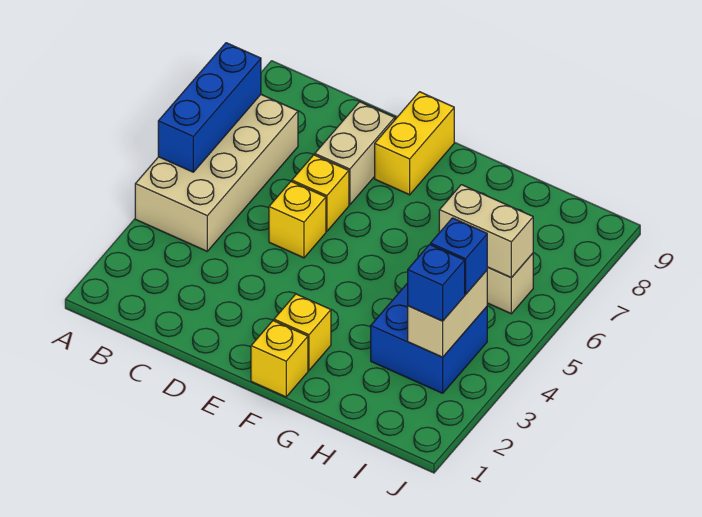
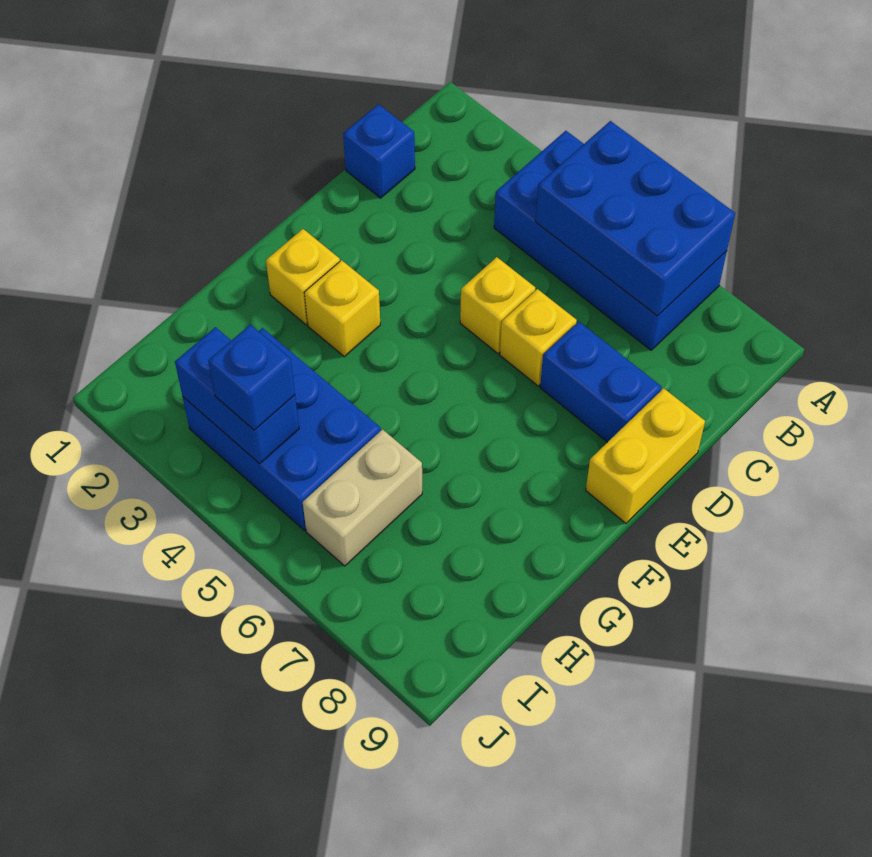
tan brick A4:B7 level 1 -> blue brick A4:B7 level 1
blue brick A5:A7 level 2 -> blue brick A5:B7 level 2
tan brick D7:D8 level 1 -> blue brick D7:D8 level 1
yellow brick E8:E9 level 1 -> yellow brick D9:E9 level 1
yellow brick F1 level 1 -> yellow brick F3 level 1
blue brick H3:I4 level 1 -> blue brick H3:I5 level 1
tan brick H6:I6 level 2 -> none
tan brick I3:I4 level 2 -> blue brick I3:I4 level 2
blue brick I3 level 3 -> blue brick C1 level 1

